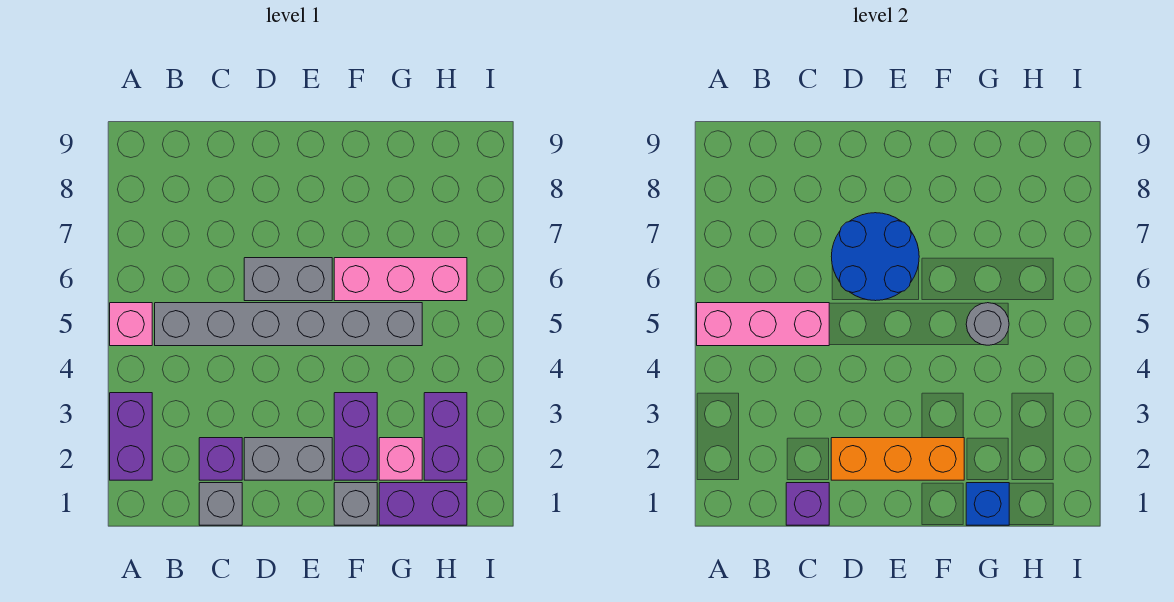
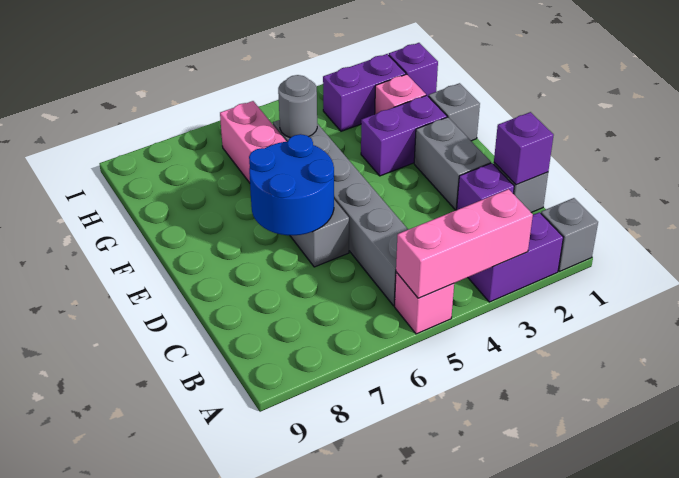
none -> grey brick A1 level 1
pink brick A5:C5 level 2 -> pink brick A3:A5 level 2
orange brick D2:F2 level 2 -> none
purple brick G1:H1 level 1 -> purple brick H1 level 1
blue brick G1 level 2 -> none

